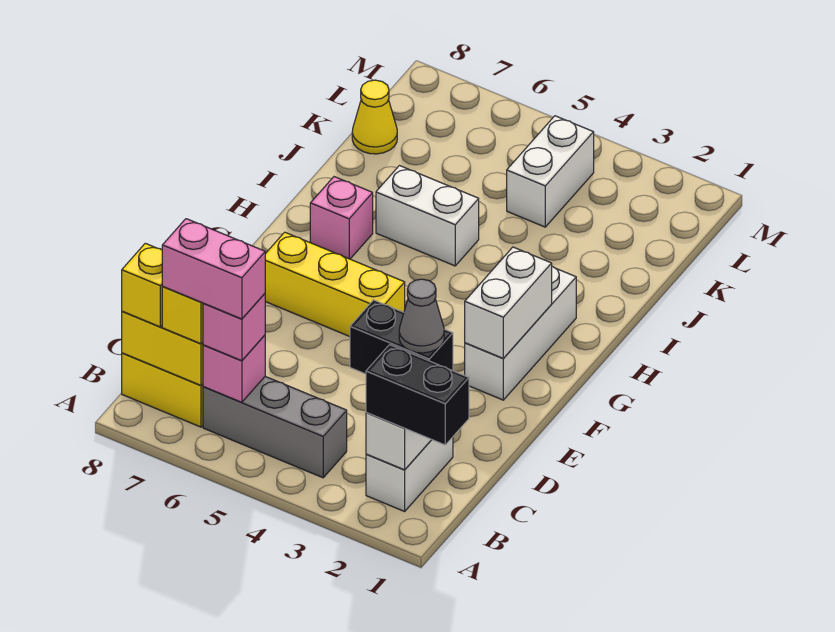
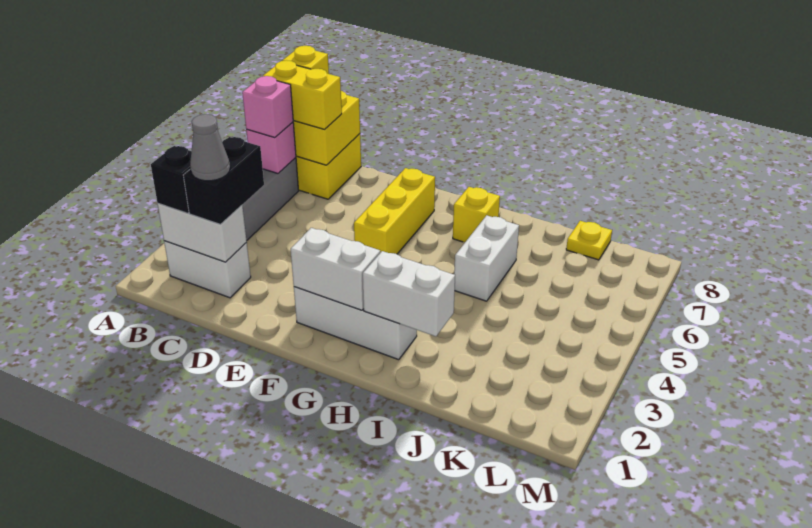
black brick B1:B2 level 3 -> black brick B2 level 3
pink brick B6:B7 level 4 -> none
pink brick H7 level 1 -> yellow brick H7 level 1
white brick K4:L4 level 1 -> white brick H2:I2 level 2
yellow cone K8 level 1 -> yellow plate K8 level 1

